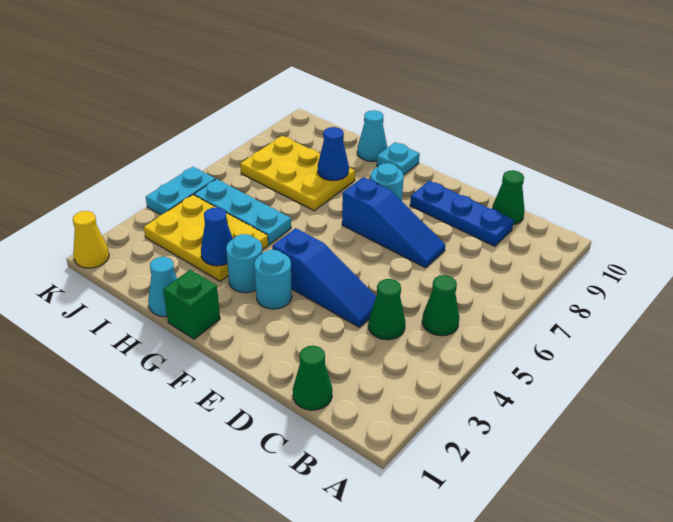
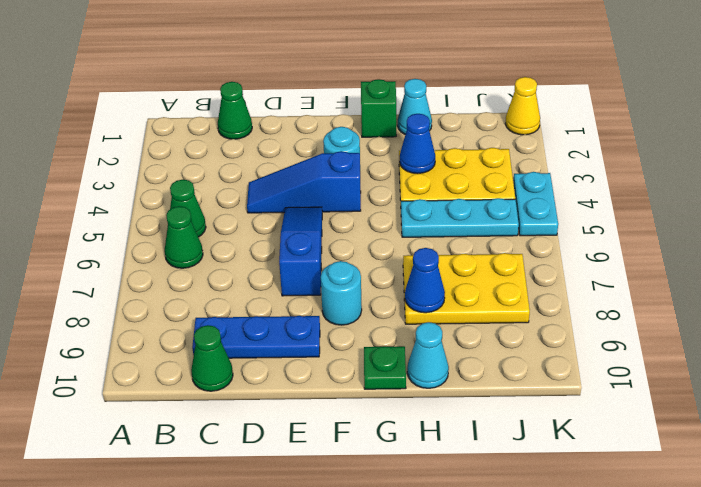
green cone C4 level 1 -> green cone B6 level 1
blue slope D7:F7 level 1 top F -> blue slope E5:E7 level 1 top 7
cyan round brick G3 level 1 -> none
cyan plate G10 level 1 -> green plate G10 level 1

